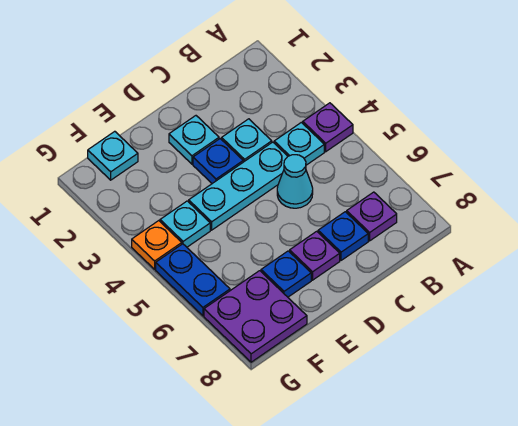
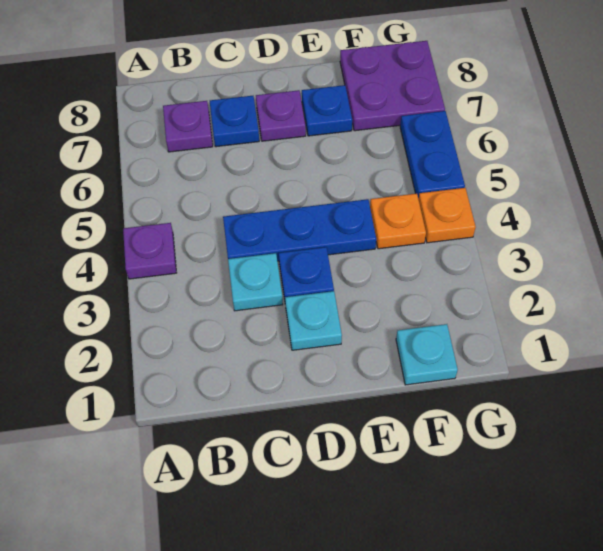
cyan plate B4 level 1 -> none
cyan plate C4:E4 level 1 -> blue plate C4:E4 level 1
cyan cone C5 level 1 -> none
cyan plate F4 level 1 -> orange plate F4 level 1

